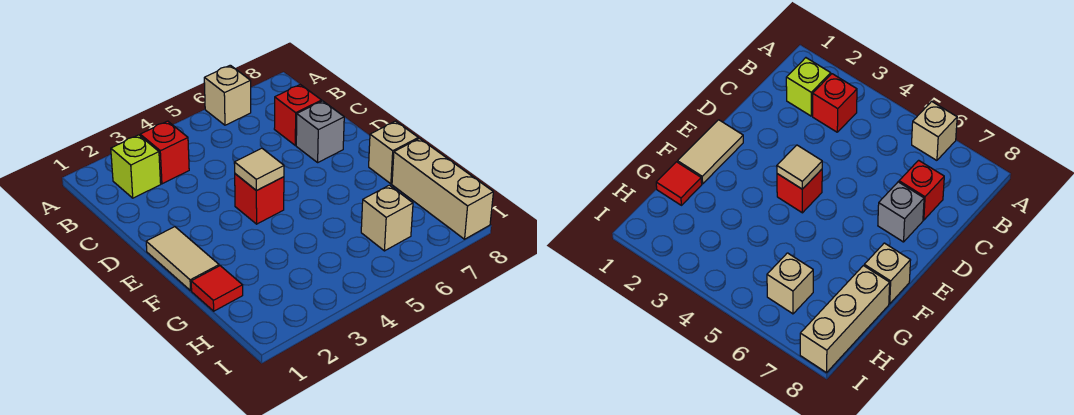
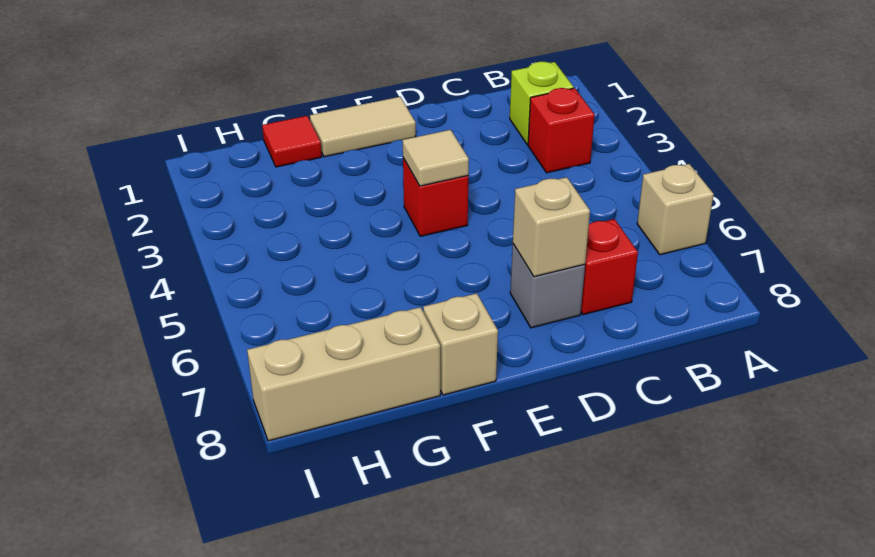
tan brick H6 level 1 -> tan brick D7 level 2

